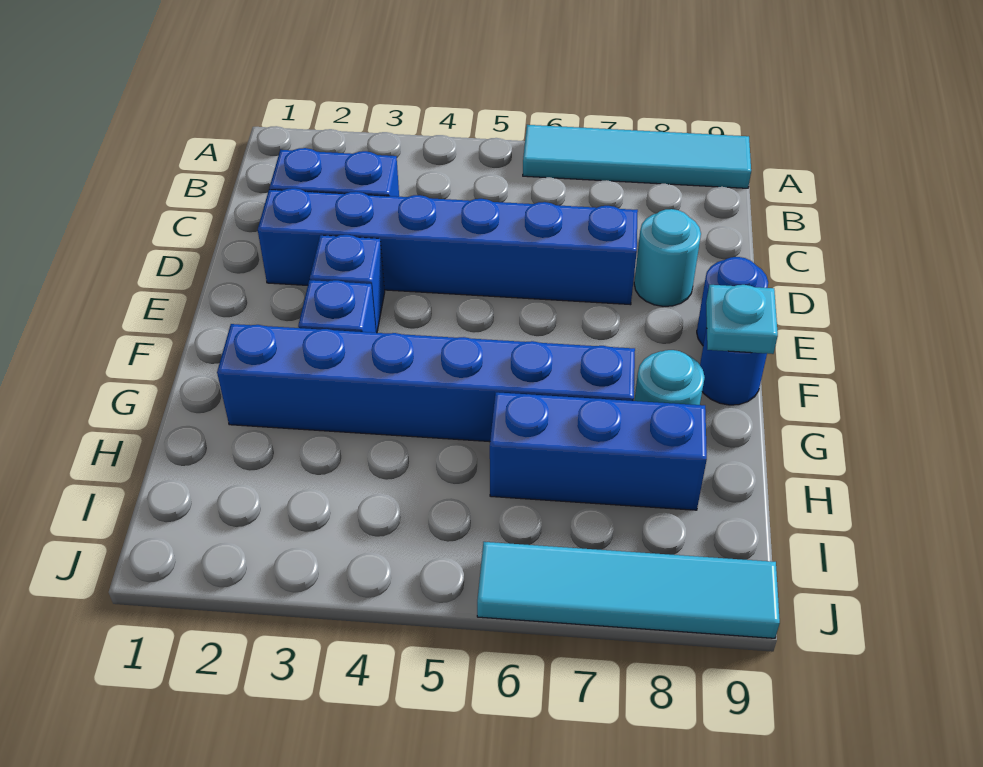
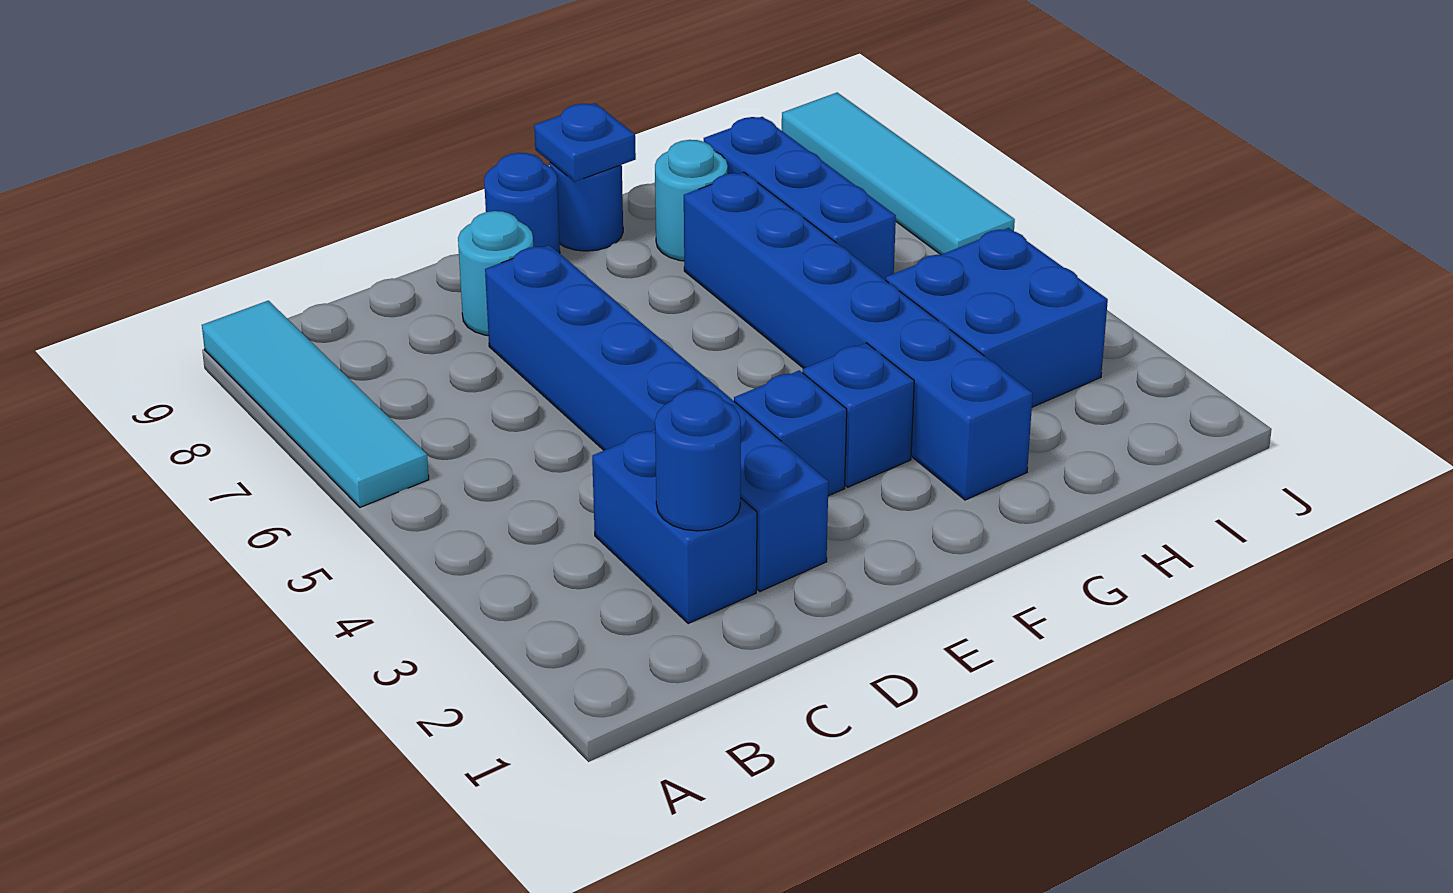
none -> blue round brick C2 level 2
cyan plate F9 level 2 -> blue plate F9 level 2
none -> blue brick H3:I4 level 1

